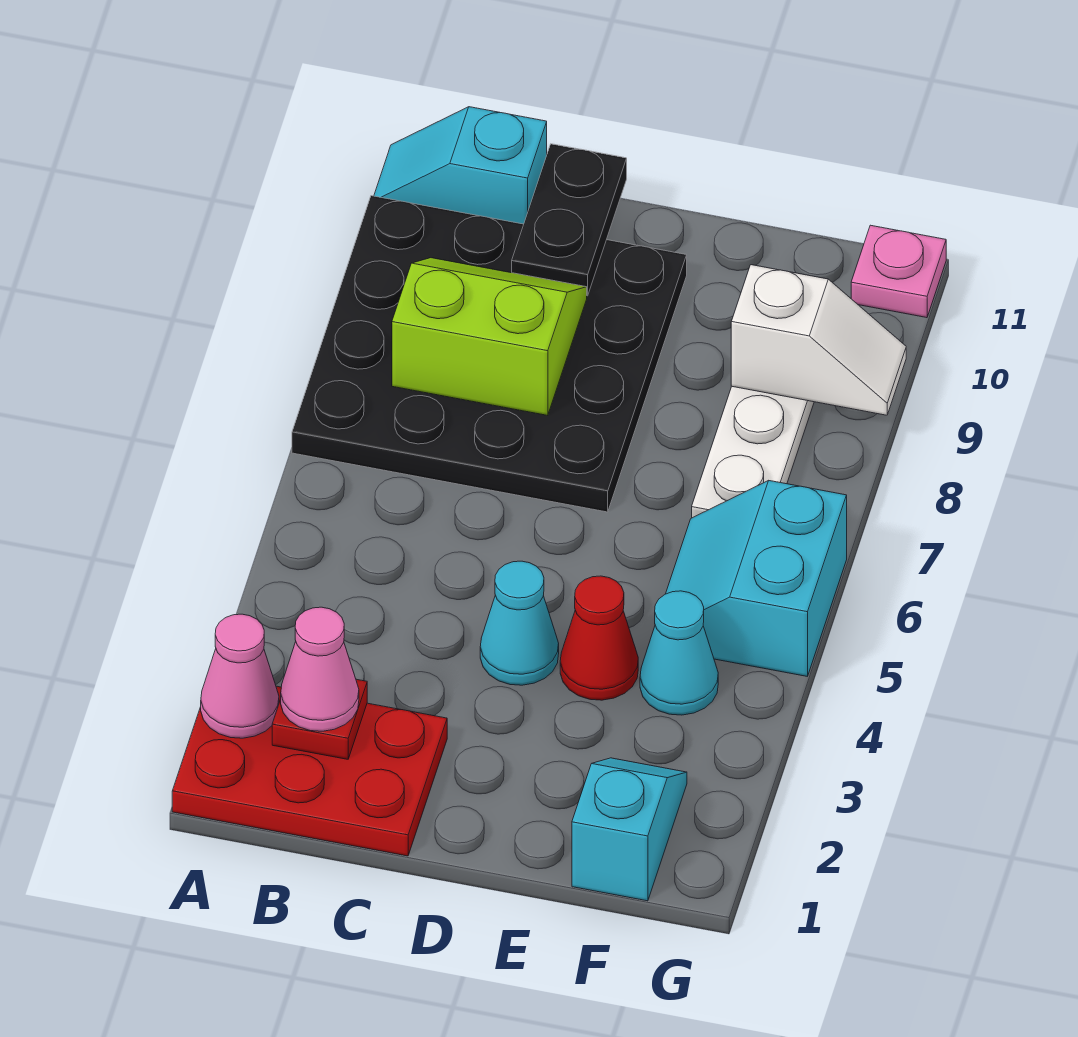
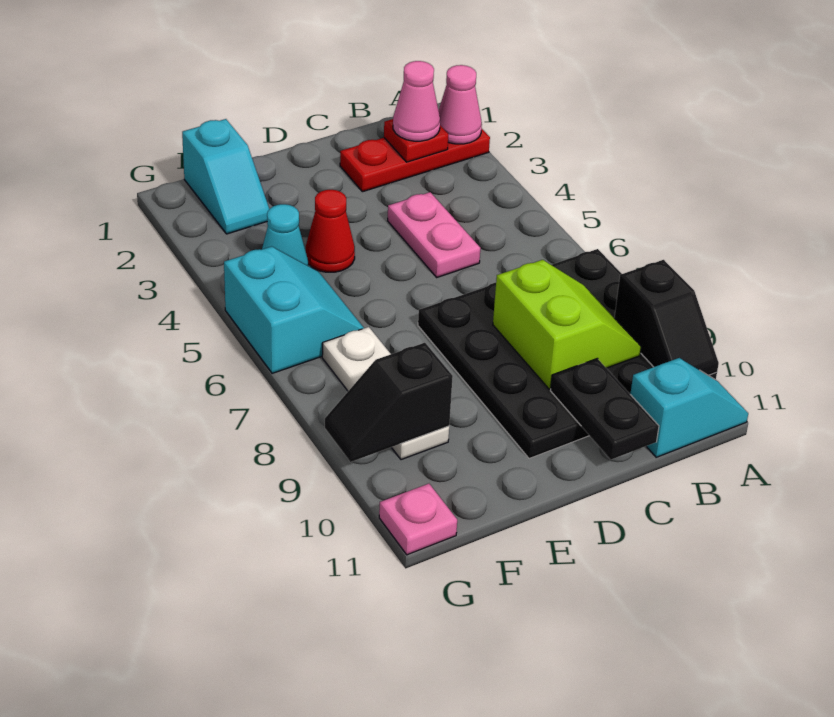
red plate A1:C2 level 1 -> red plate A2:C2 level 1
none -> black slope A9:A10 level 2 top 9
lime slope B8:C9 level 2 top 8 -> lime slope B8:C9 level 2 top C
none -> pink plate C4:C5 level 1
cyan cone D4 level 1 -> none
white slope F9:G9 level 2 top F -> black slope F9:G9 level 2 top F

